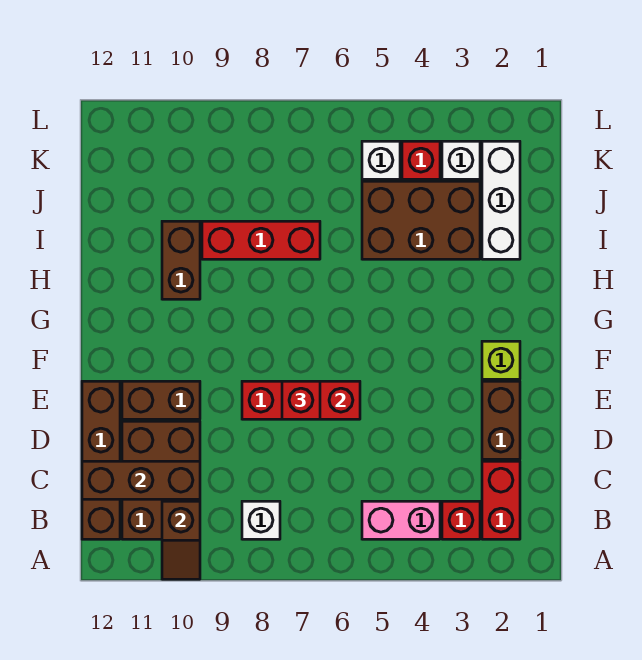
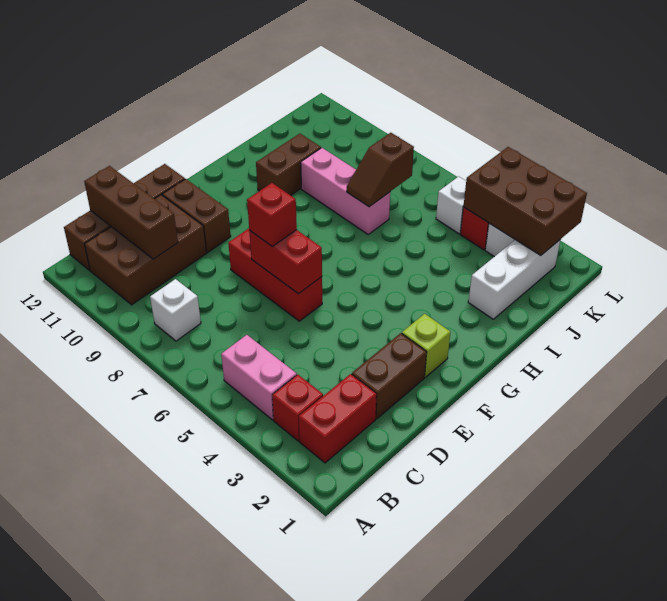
brown slope A10:B10 level 2 top B -> brown slope I7:J7 level 2 top J
brown brick I3:J5 level 1 -> brown brick K2:L4 level 2
red brick I7:I9 level 1 -> pink brick I7:I9 level 1

